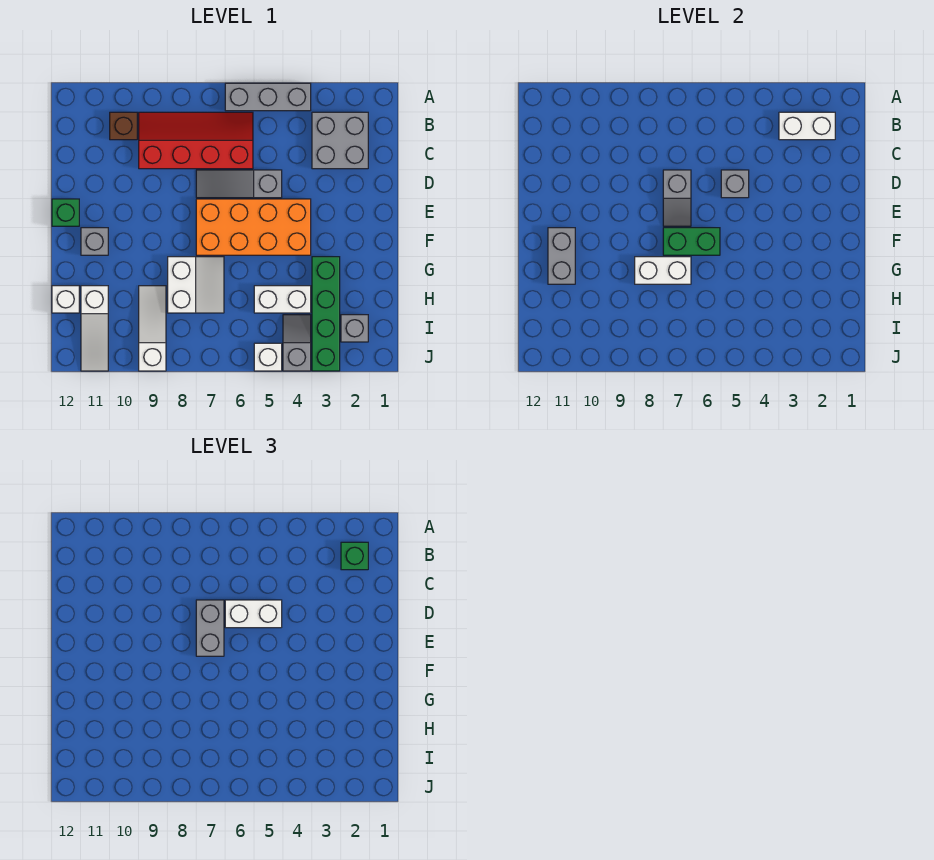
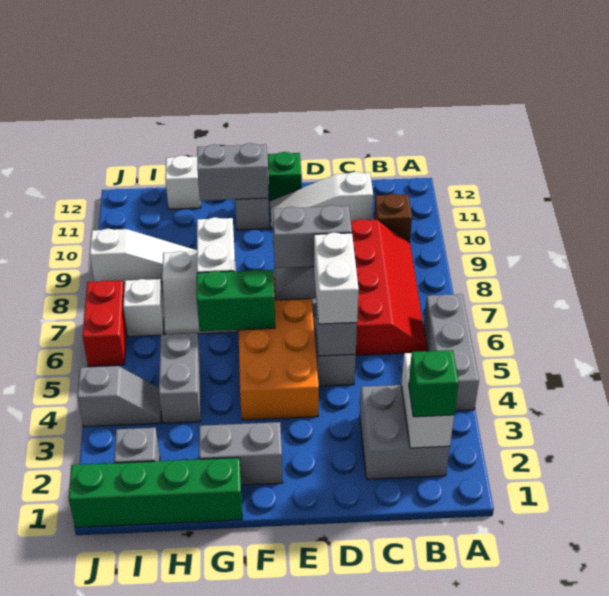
none -> grey brick F2:G2 level 1
green brick F6:F7 level 2 -> green brick F6:G6 level 2
green brick G3:J3 level 1 -> green brick G1:J1 level 1
white brick H4:H5 level 1 -> grey brick H4:H5 level 1
white slope H11:J11 level 1 top H -> white slope C11:E11 level 1 top C
white brick J5 level 1 -> white brick I7 level 1
none -> red brick J6:J7 level 1

